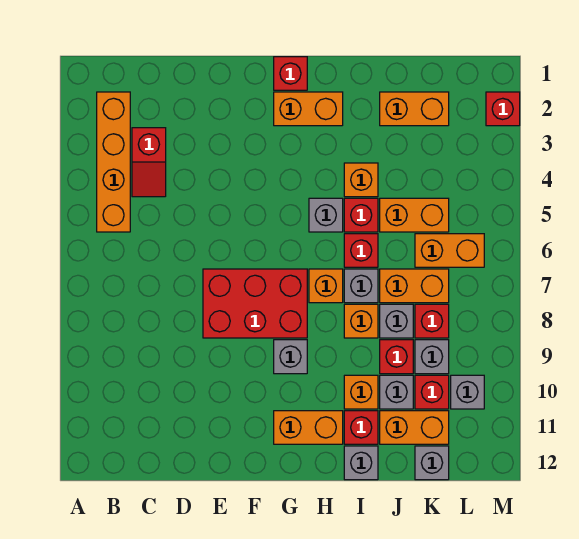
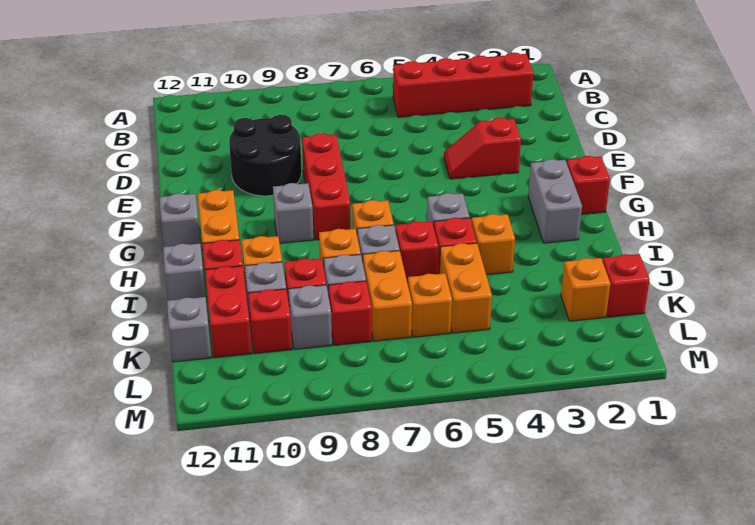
orange brick B2:B5 level 1 -> red brick B2:B5 level 1
red slope C3:C4 level 1 top 3 -> red slope E3:E4 level 1 top 3
none -> black round brick D9:E10 level 1
red brick E7:G8 level 1 -> red brick E8:G8 level 1
orange brick G2:H2 level 1 -> grey brick G2:H2 level 1
orange brick J2:K2 level 1 -> orange brick K2 level 1
orange brick J11:K11 level 1 -> red brick J11:K11 level 1
orange brick K6:L6 level 1 -> orange brick K6 level 1
grey brick L10 level 1 -> grey brick G12 level 1
red brick M2 level 1 -> red brick K1 level 1

